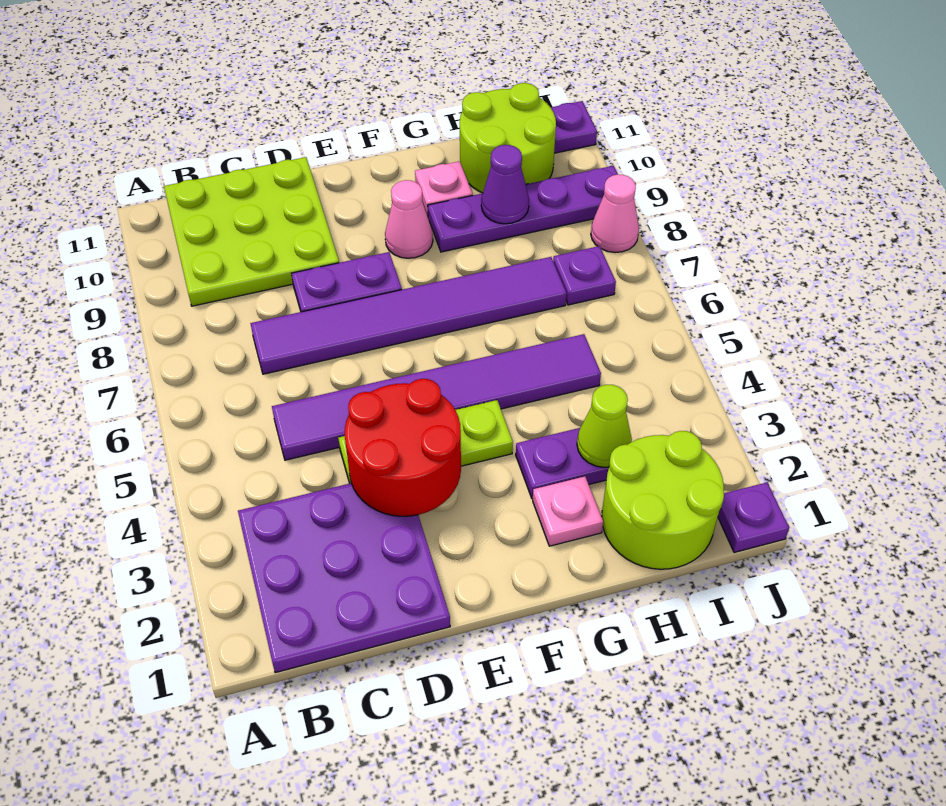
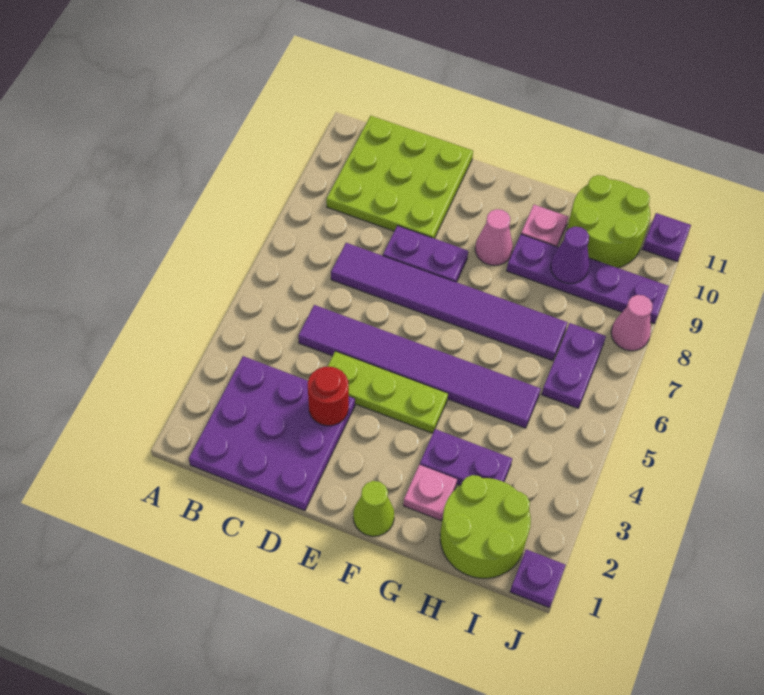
red round brick D3:E4 level 2 -> red round brick D3 level 2
lime cone H3 level 2 -> lime cone F1 level 1
purple plate I7 level 1 -> purple plate I6:I7 level 1

